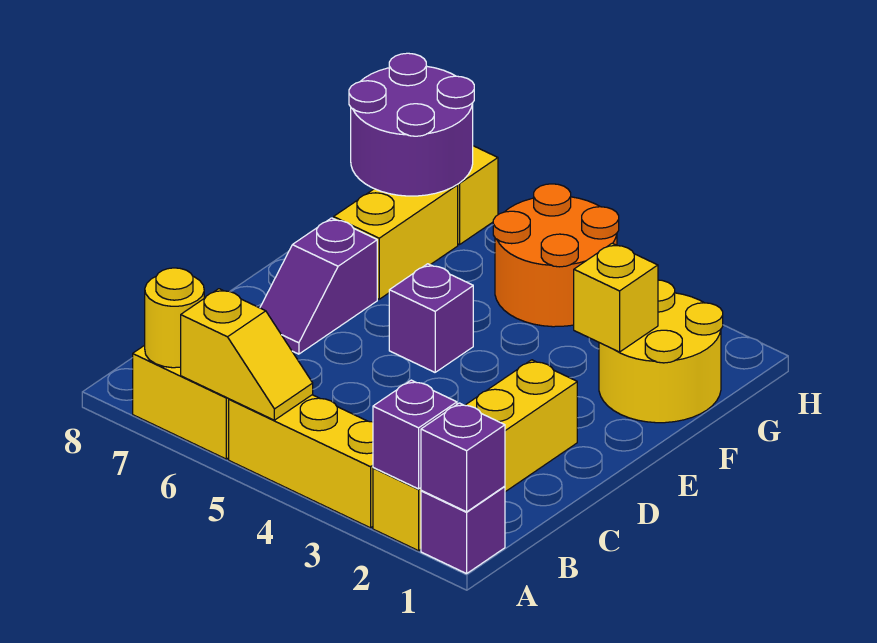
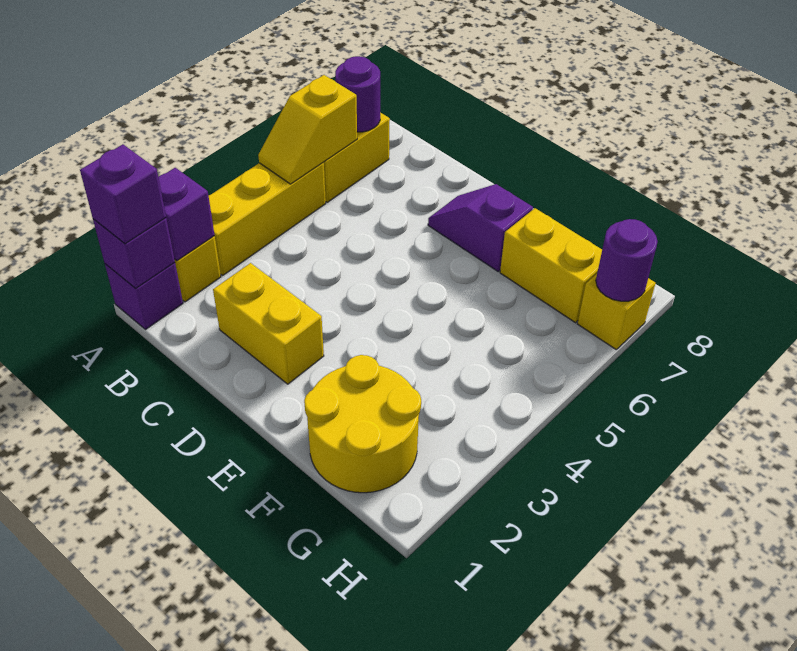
yellow round brick A7 level 2 -> purple round brick A7 level 2
purple brick E5 level 1 -> purple brick A1 level 3
yellow brick F2 level 2 -> none
orange round brick G4:H5 level 1 -> none
purple round brick G7:H8 level 2 -> purple round brick H7 level 2

